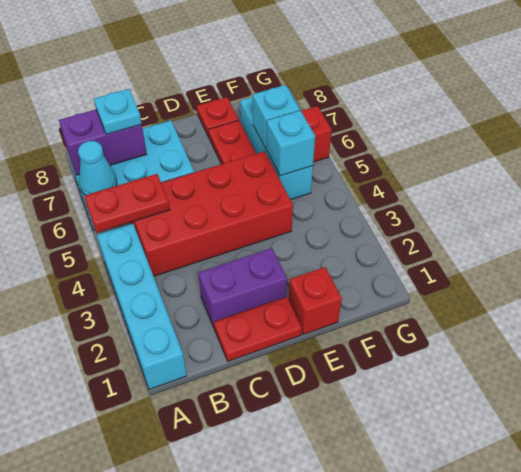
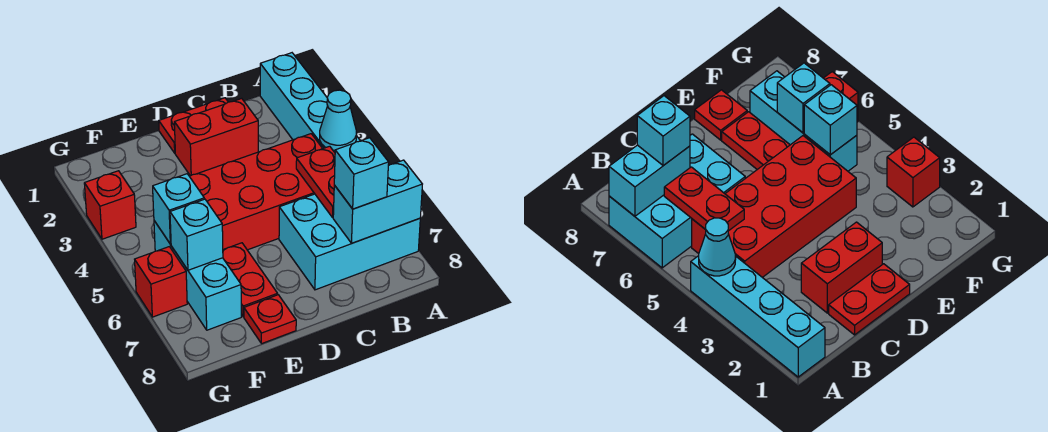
red plate A5:B5 level 2 -> red plate B5:B6 level 2
cyan cone A6 level 2 -> cyan cone A4 level 2
purple brick A7:B7 level 2 -> cyan brick A7:B7 level 2
cyan plate B7 level 3 -> cyan brick B7 level 3
purple brick C2:D2 level 1 -> red brick C2:D2 level 1
red brick E1 level 1 -> red brick G3 level 1

